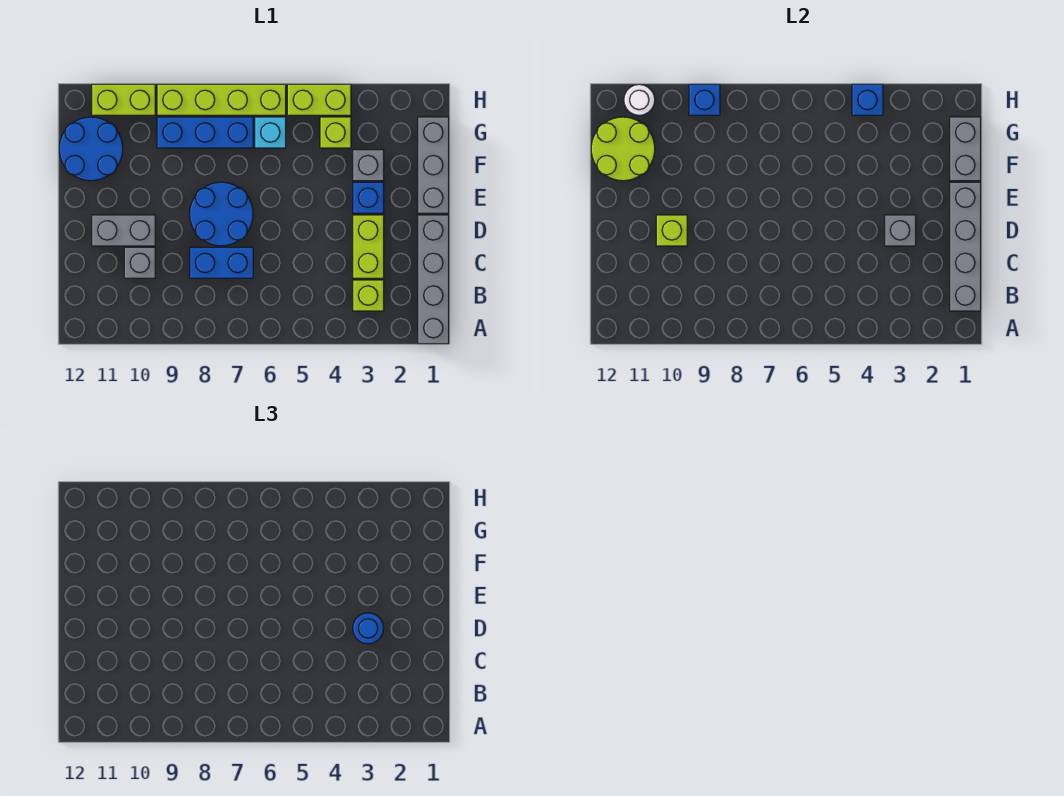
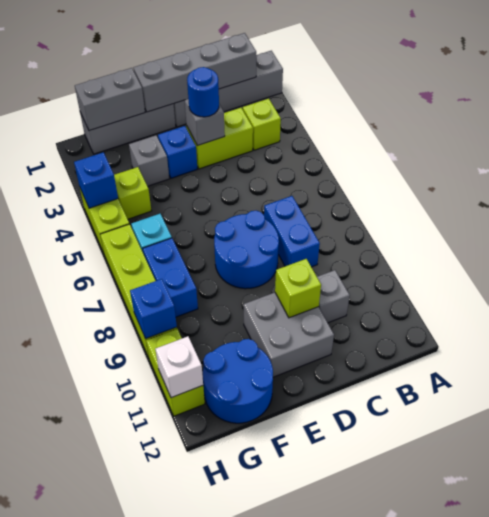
grey brick D10:D11 level 1 -> grey brick D10:E11 level 1
lime round brick F11:G12 level 2 -> none
blue brick G7:G9 level 1 -> blue brick G7:G8 level 1
white round brick H11 level 2 -> white brick H11 level 2

